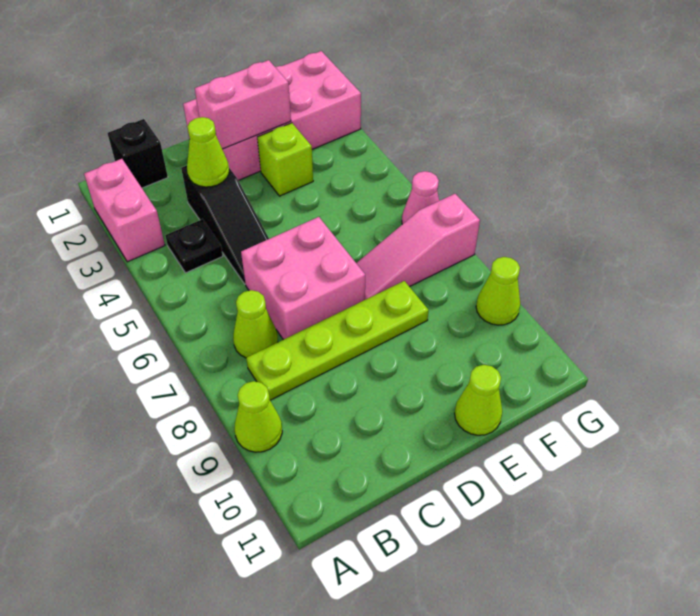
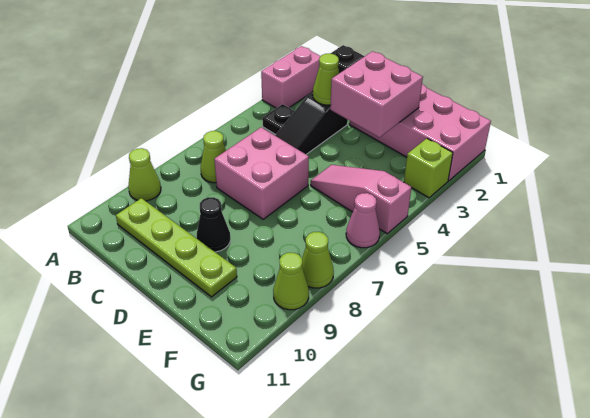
lime plate B8:E8 level 1 -> lime plate B10:E10 level 1
pink brick D2:E2 level 2 -> pink brick D2:E3 level 2
none -> black cone D9 level 1
lime brick E3 level 1 -> lime brick G3 level 1
pink slope E7:G7 level 1 top G -> pink slope E5:G5 level 1 top G
lime cone E11 level 1 -> lime cone G8 level 1

